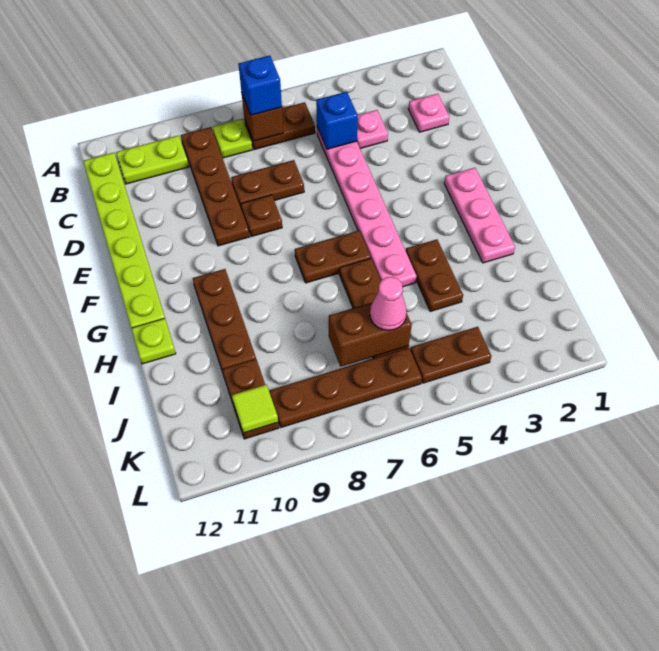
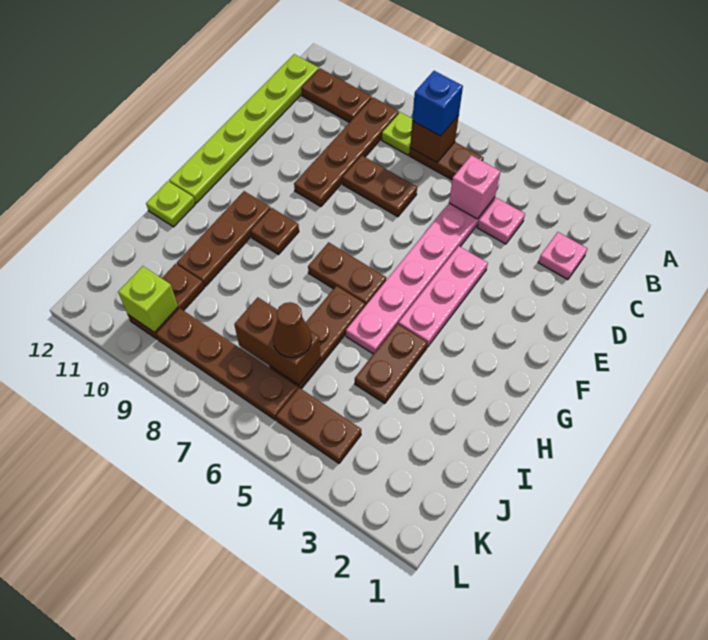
lime plate B10:B11 level 1 -> brown plate B10:B11 level 1
blue brick C5 level 2 -> pink brick C5 level 2
brown plate E8 level 1 -> brown plate G9 level 1
pink plate F2:H2 level 1 -> pink plate E4:G4 level 1
pink cone J6 level 3 -> brown cone J6 level 3
lime tile K10 level 2 -> lime brick K10 level 2

